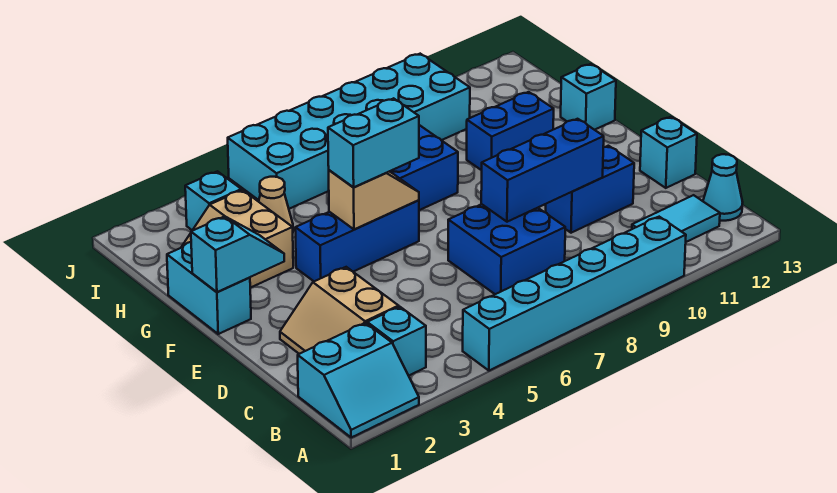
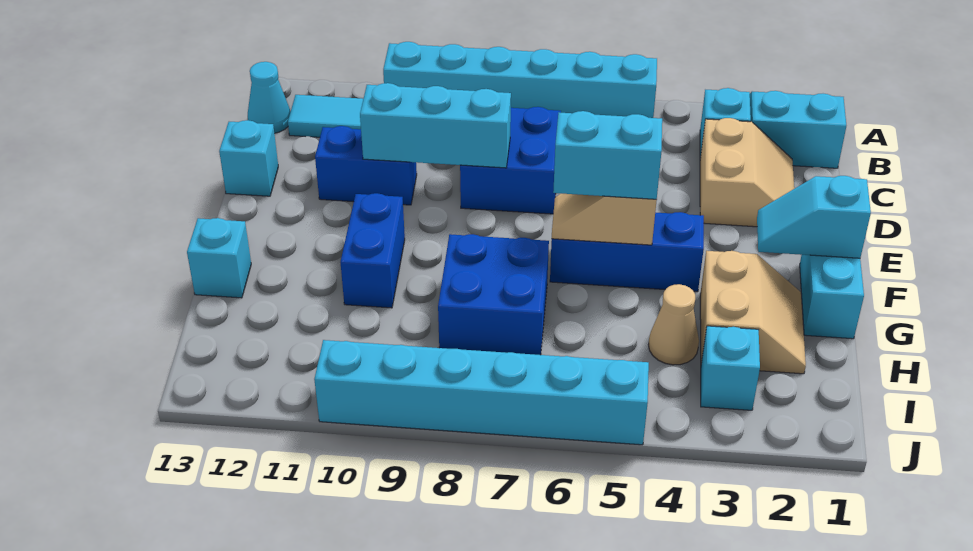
blue brick D8:D10 level 2 -> cyan brick D8:D10 level 2
blue brick G10:G11 level 1 -> blue brick F10:G10 level 1
cyan brick I5:J10 level 1 -> cyan brick J5:J10 level 1

